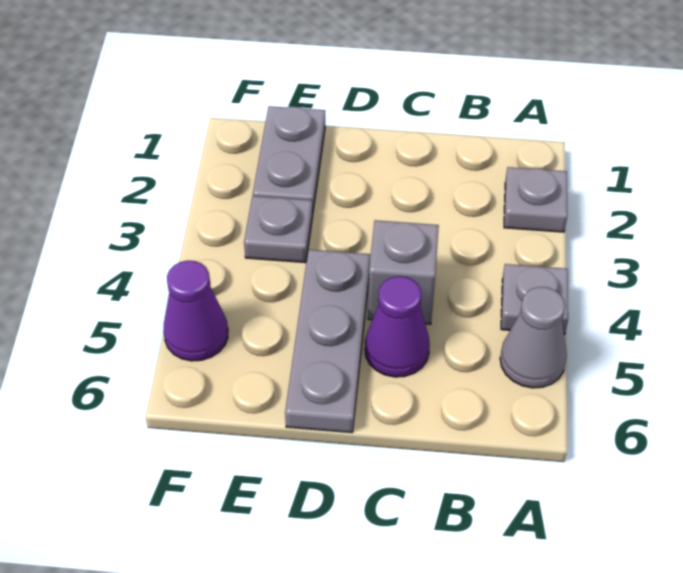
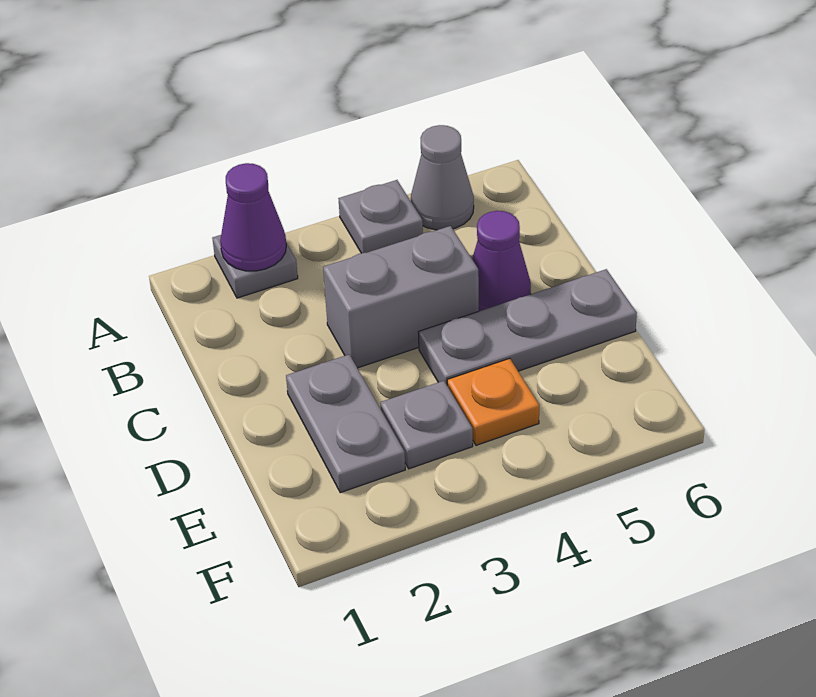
grey brick C4 level 1 -> grey brick C3:C4 level 1
grey plate E1:E2 level 1 -> grey plate D2:E2 level 1
none -> orange plate E4 level 1
purple cone F5 level 1 -> purple cone A2 level 2

